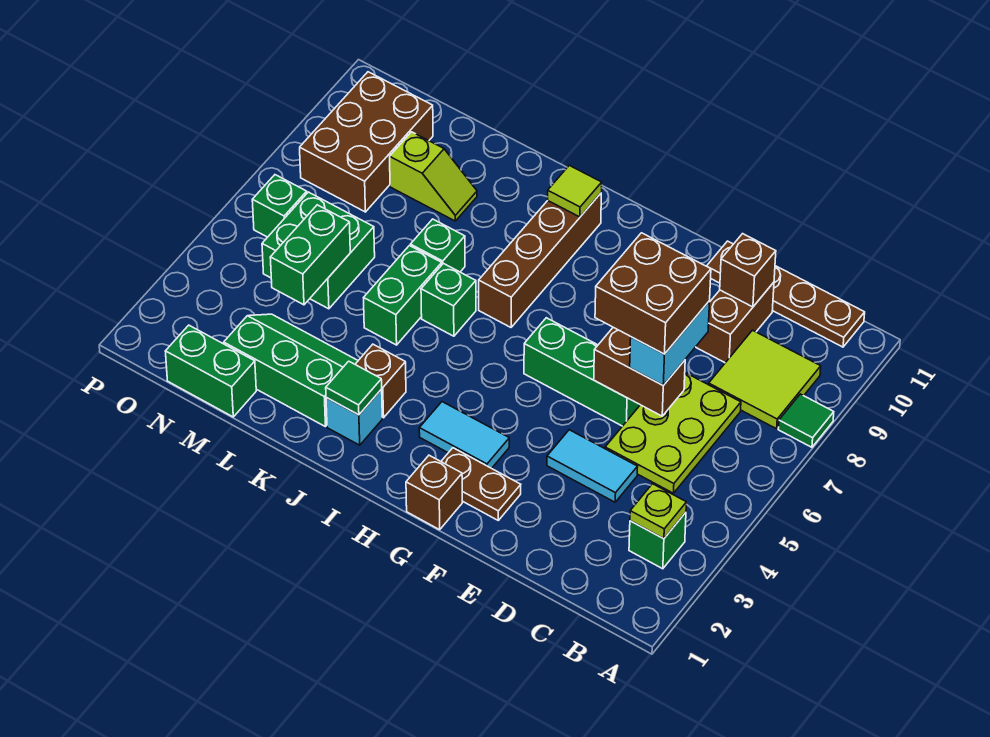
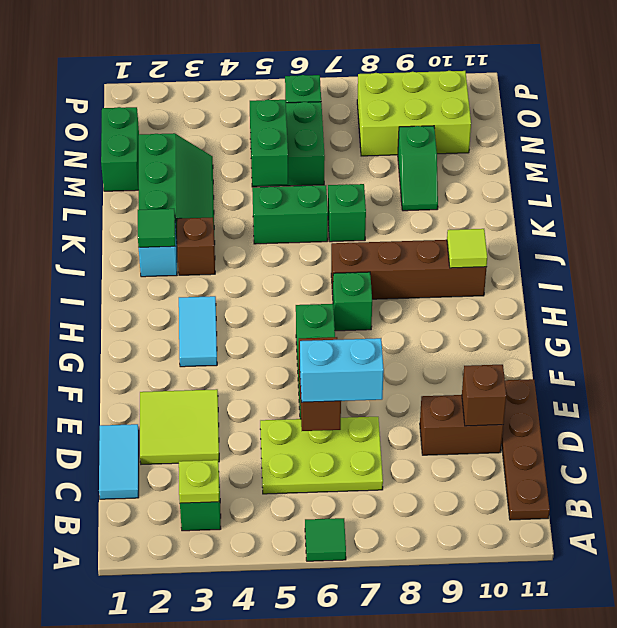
green tile A8 level 1 -> green tile A6 level 1
lime tile B8:C9 level 1 -> lime tile D2:E3 level 1
cyan tile D4:E4 level 1 -> cyan tile C1:D1 level 1
brown brick D6:E7 level 4 -> none
brown plate F2:G2 level 1 -> none
brown brick G1 level 1 -> none
green brick J6 level 1 -> green brick H7 level 1
lime slope L9:M9 level 1 top M -> green slope L9:M9 level 1 top M
green brick M4:M5 level 2 -> green brick L5:M5 level 2
brown brick N8:O10 level 1 -> lime brick N8:O10 level 1

